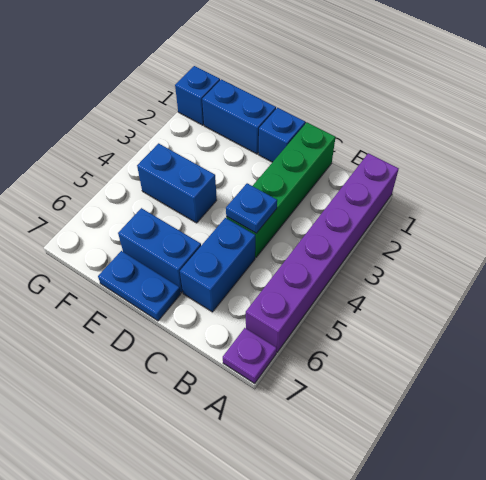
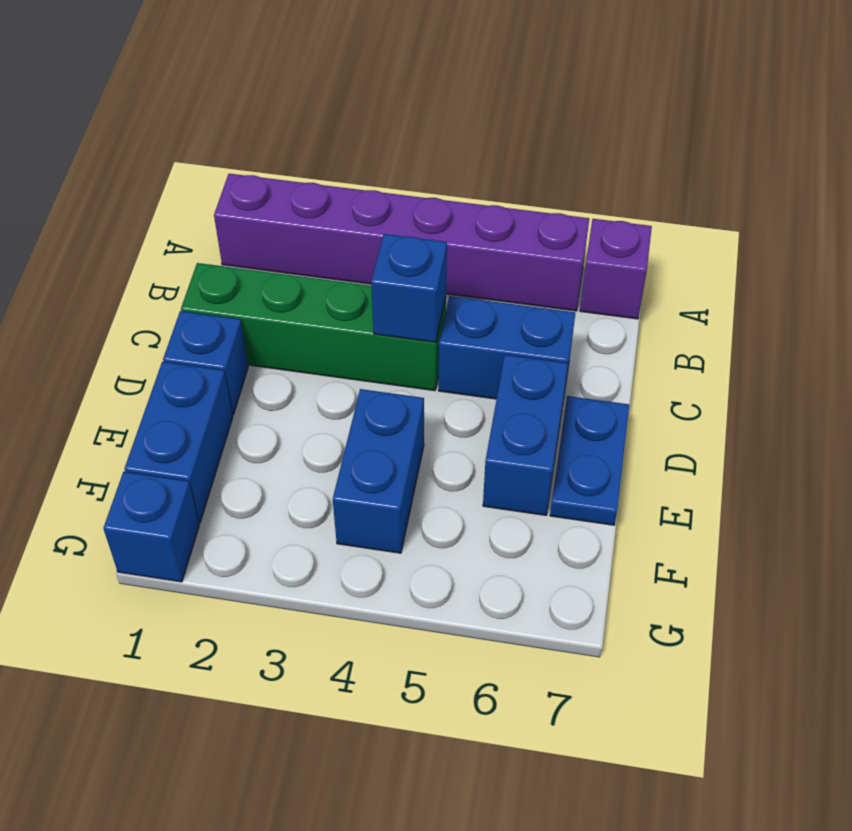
purple plate A7 level 1 -> purple brick A7 level 1
blue plate C4 level 2 -> blue brick C4 level 2

